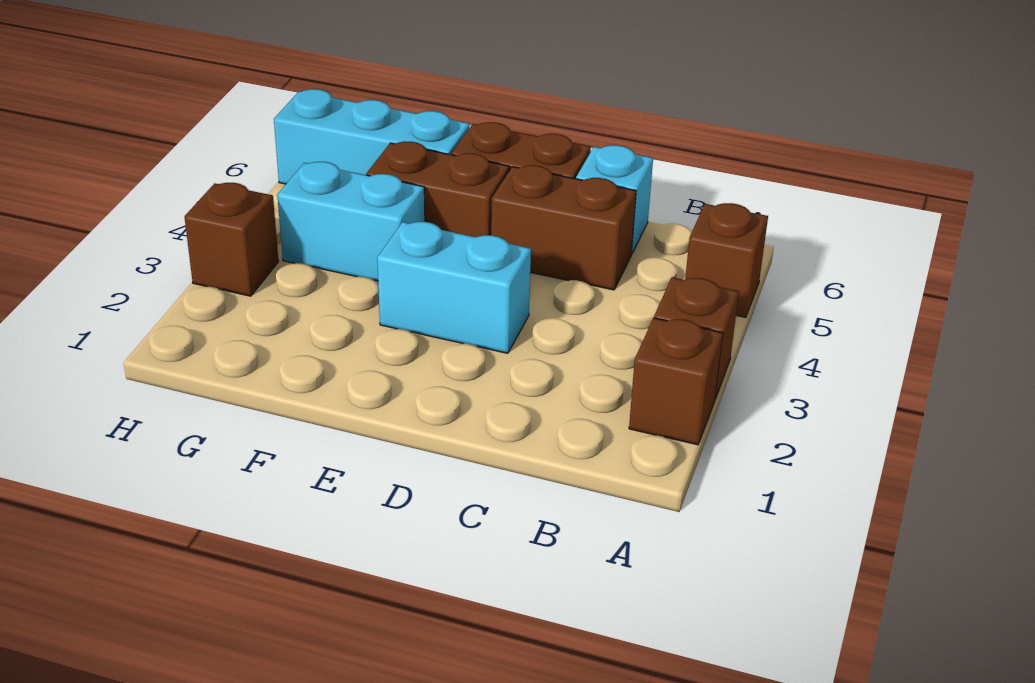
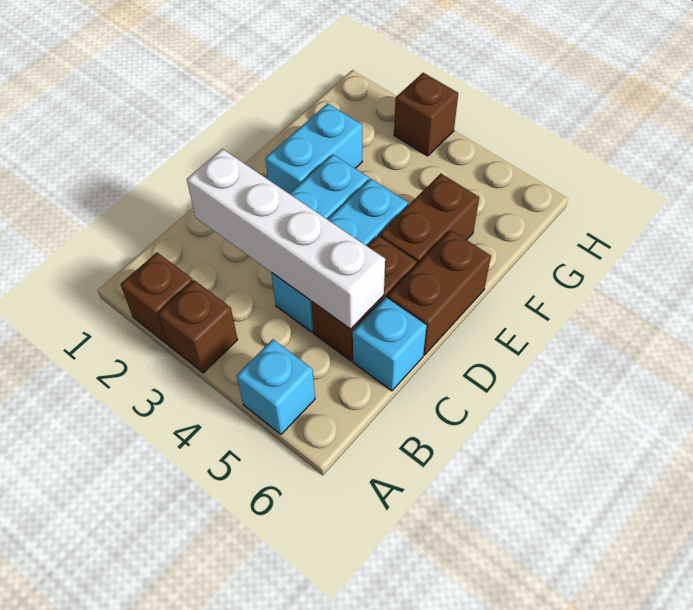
brown brick A5 level 1 -> cyan brick A5 level 1
none -> white brick C2:C5 level 2
cyan brick F4:G4 level 1 -> cyan brick E2:F2 level 1
cyan brick F6:H6 level 1 -> cyan brick C4:E4 level 1

